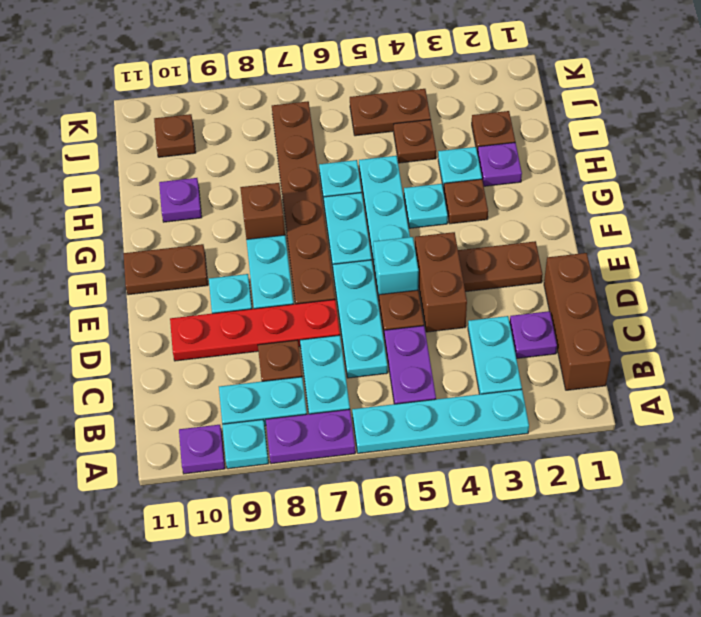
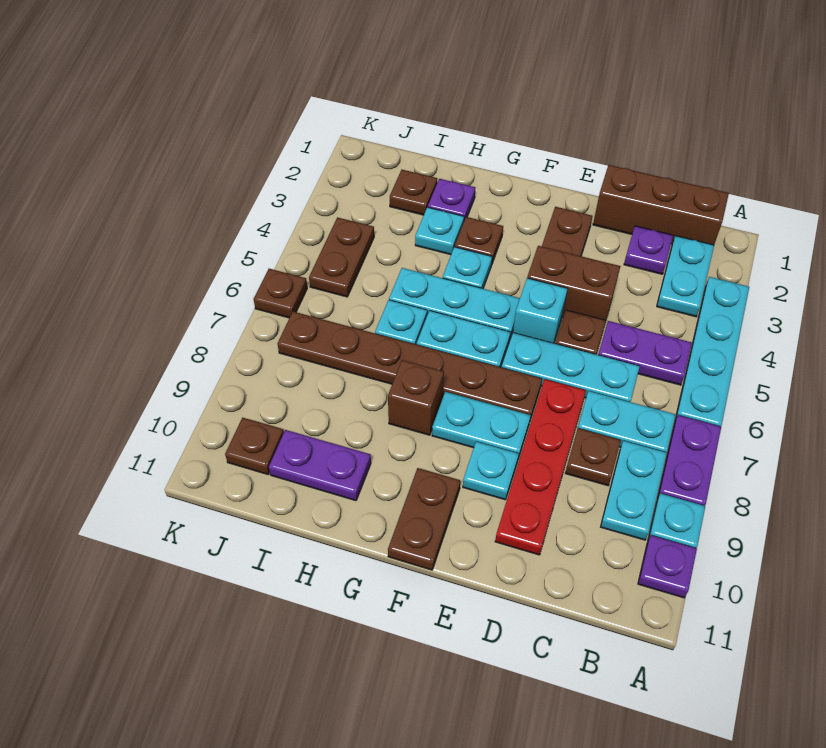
cyan plate B3:C3 level 1 -> cyan plate B2:B3 level 1
purple plate H10 level 1 -> purple plate H10:I10 level 1
brown plate I4 level 1 -> brown plate K6 level 1

